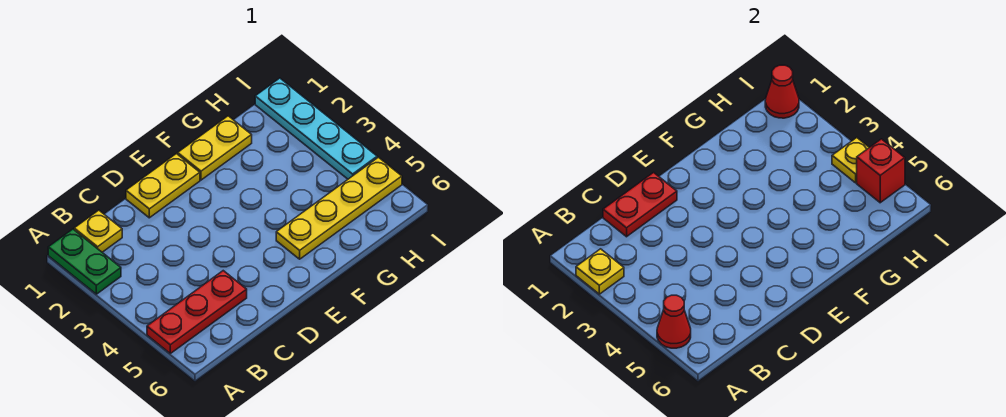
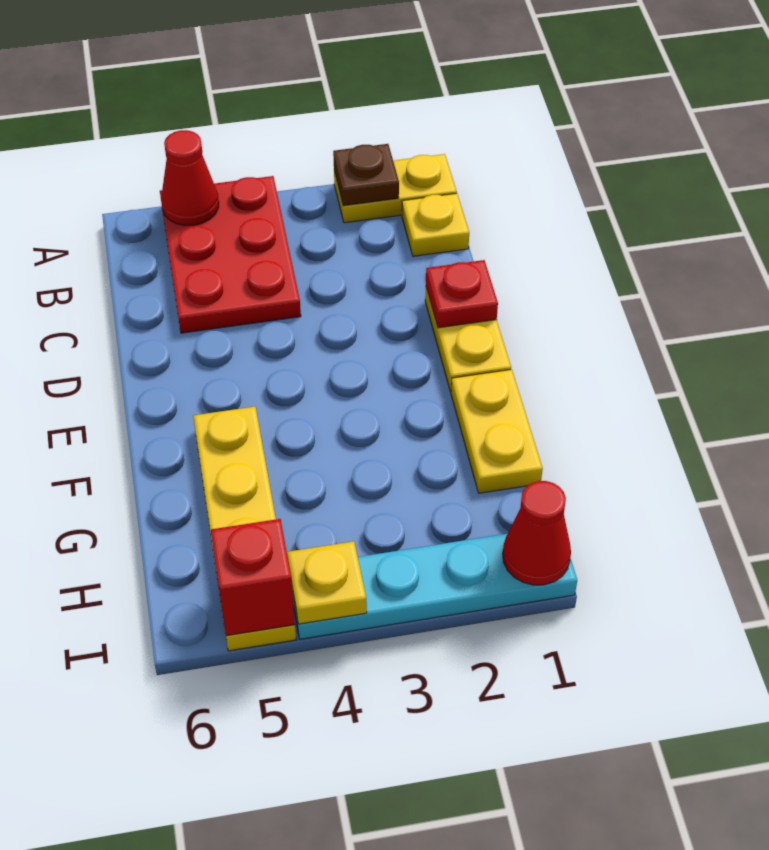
green plate A1:A2 level 1 -> yellow plate A1:A2 level 1
yellow plate A2 level 2 -> brown plate A2 level 2
red plate A5:C5 level 1 -> red plate A4:C5 level 1
red plate C1:D1 level 2 -> red plate D1 level 2

